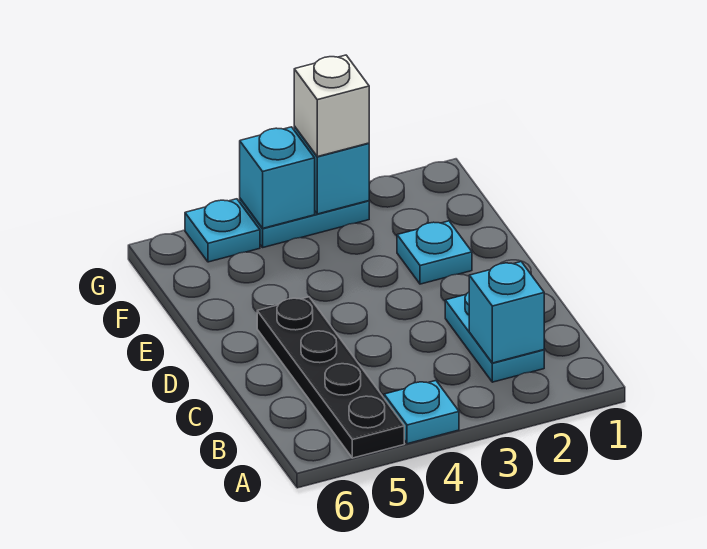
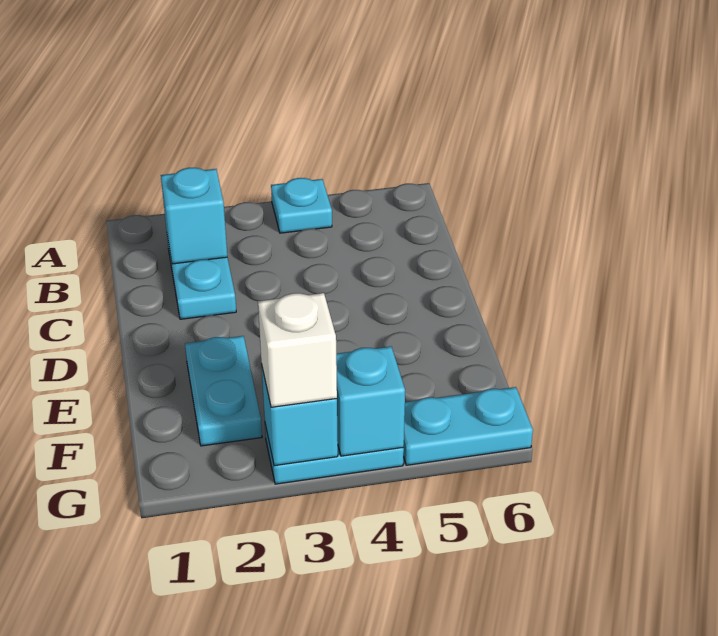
black plate A5:D5 level 1 -> none
cyan plate E2 level 1 -> cyan plate E2:F2 level 1
cyan plate G5 level 1 -> cyan plate G5:G6 level 1

